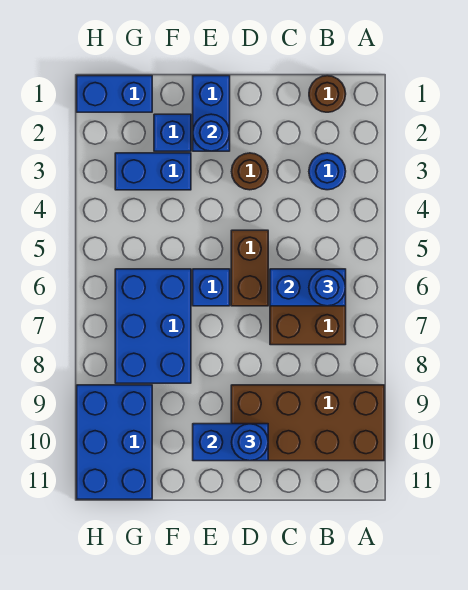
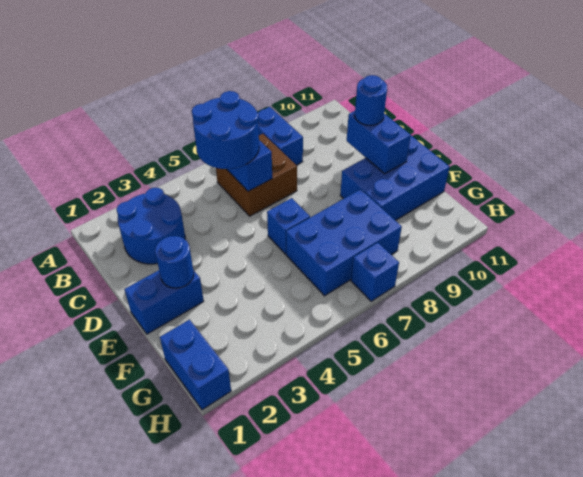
brown brick A9:D10 level 1 -> none
brown round brick B1 level 1 -> none
blue round brick B3 level 1 -> blue round brick B2:C3 level 1
blue round brick B6 level 3 -> blue round brick B5:C6 level 3
brown round brick D3 level 1 -> none
brown brick D5:D6 level 1 -> none
blue brick F2 level 1 -> blue brick H7 level 1
blue brick F3:G3 level 1 -> blue brick A8:B8 level 1
blue brick G9:H11 level 1 -> blue brick E9:F11 level 1

